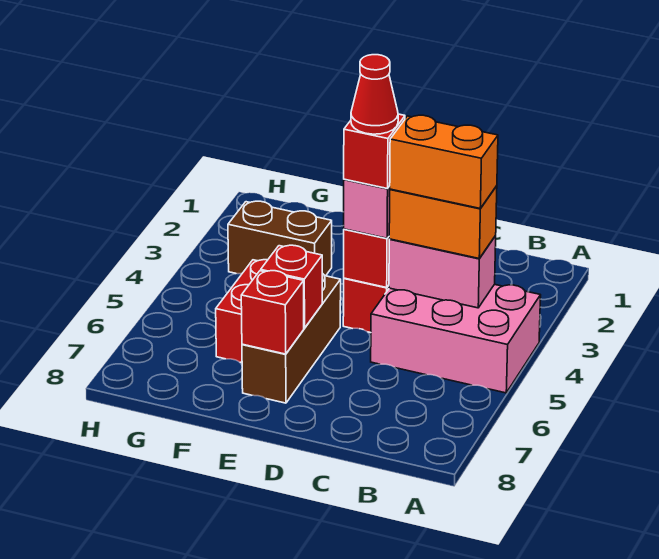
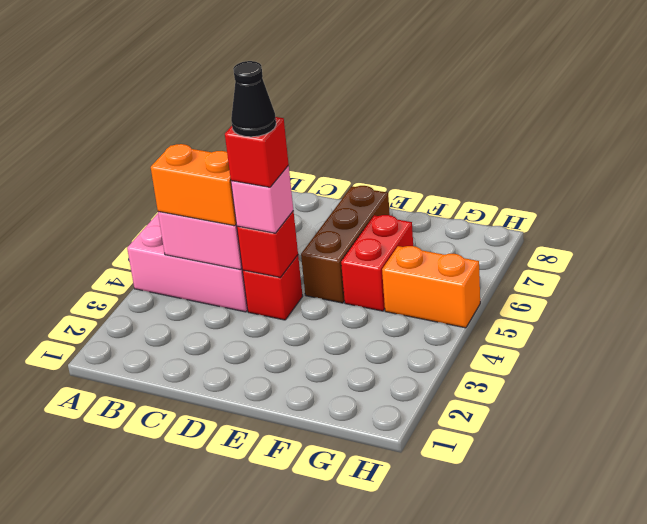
orange brick B4:C4 level 4 -> orange brick G5:H5 level 1
red cone D4 level 5 -> black cone D4 level 5
red brick E6 level 2 -> none
red brick E7 level 2 -> none
brown brick F3:G3 level 1 -> none

